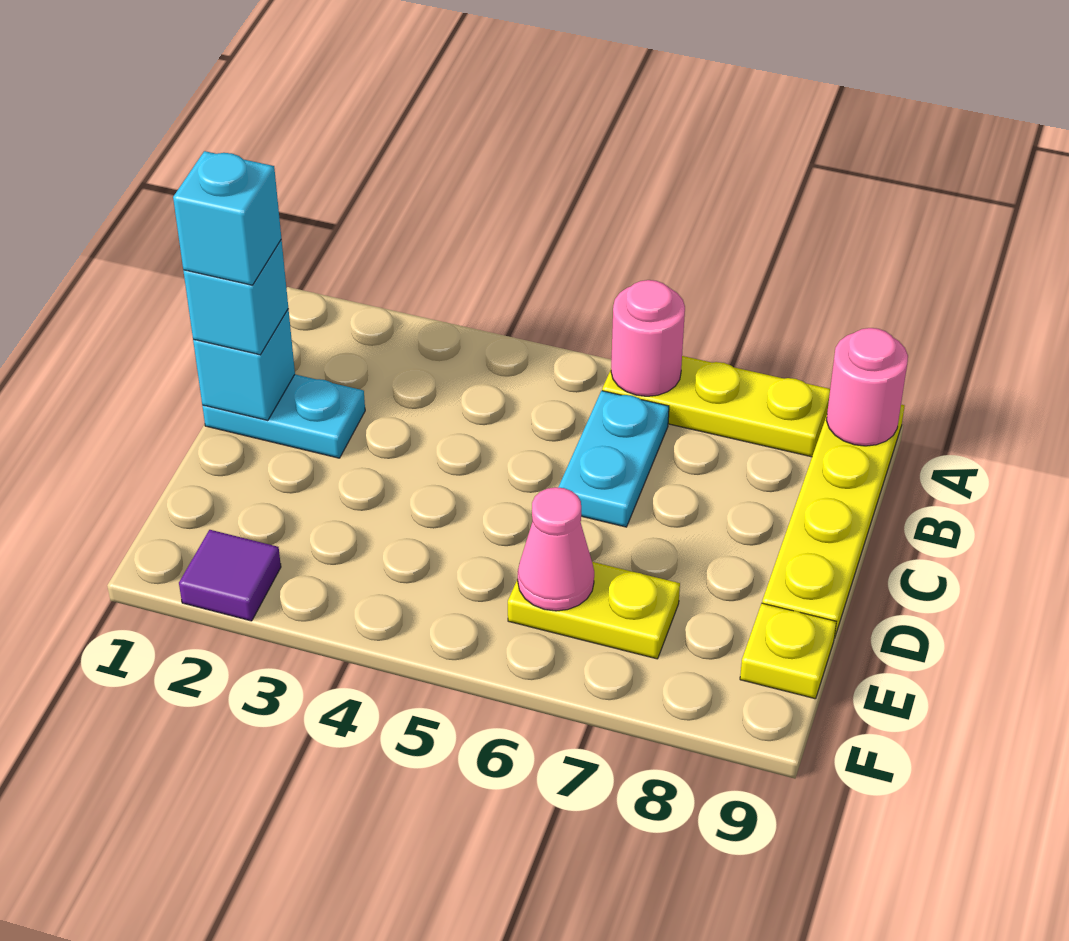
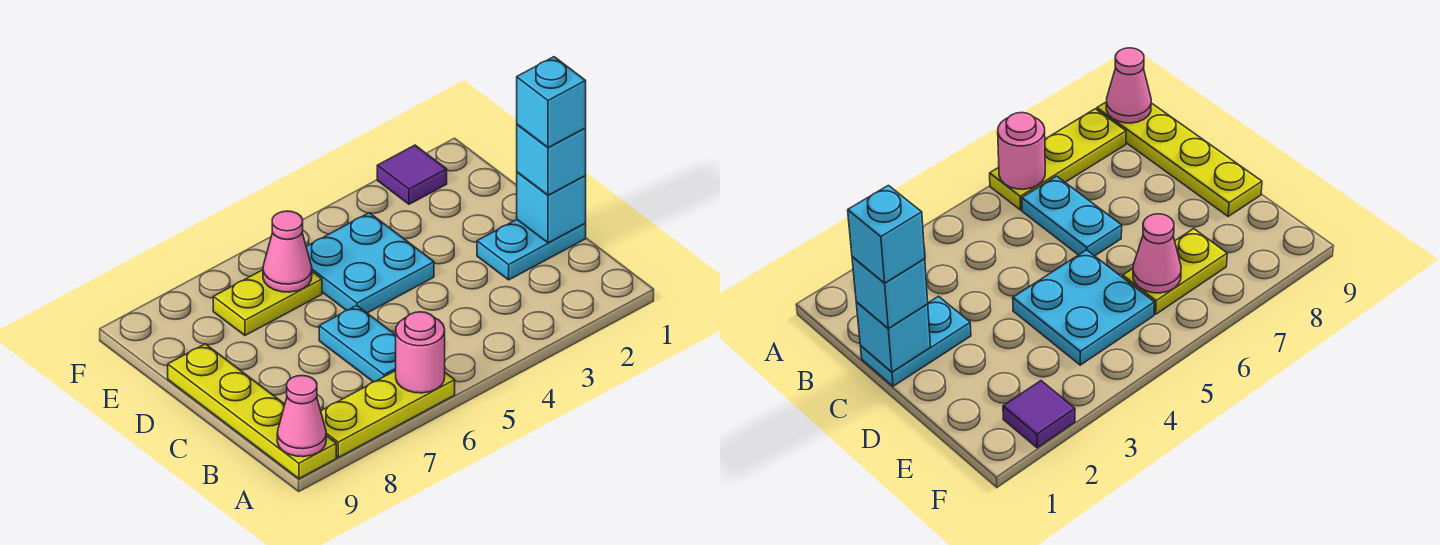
pink round brick A9 level 2 -> pink cone A9 level 2
none -> cyan plate D4:E5 level 1
yellow plate E9 level 1 -> none

